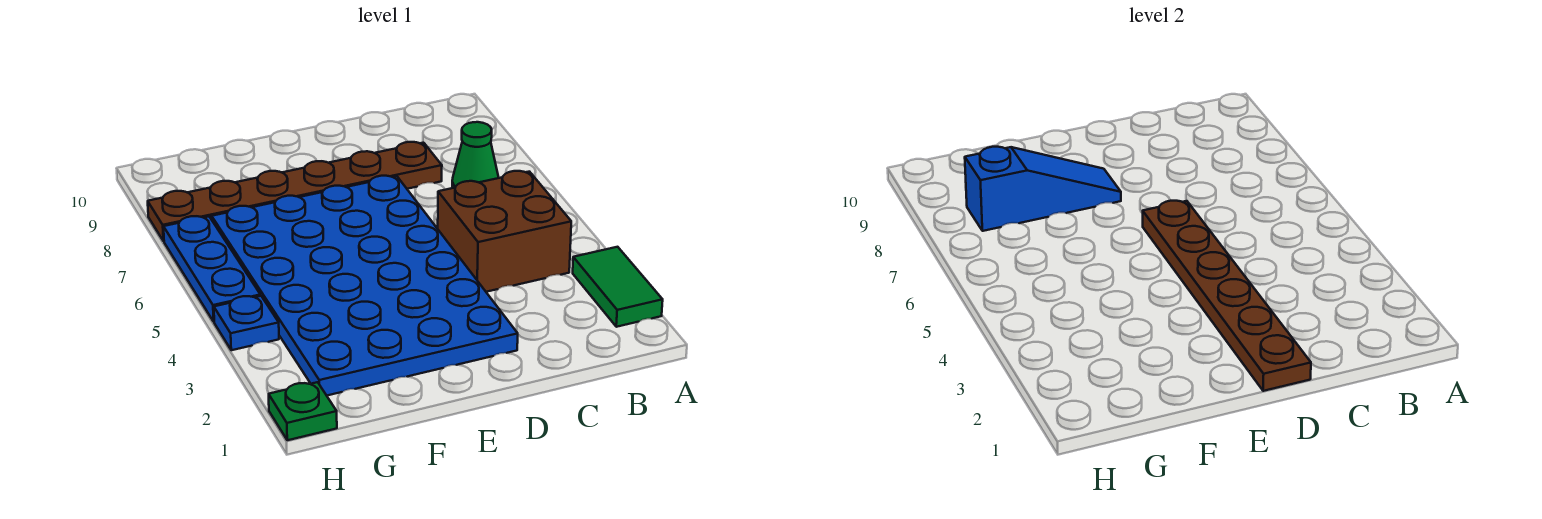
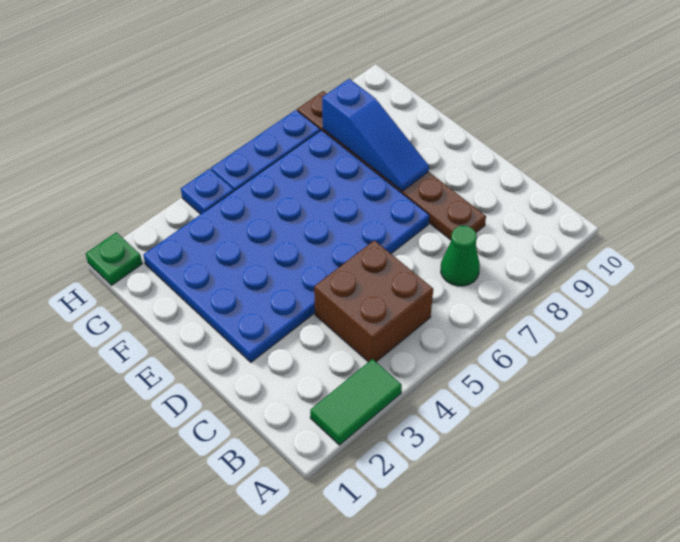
brown plate D1:D6 level 2 -> none

